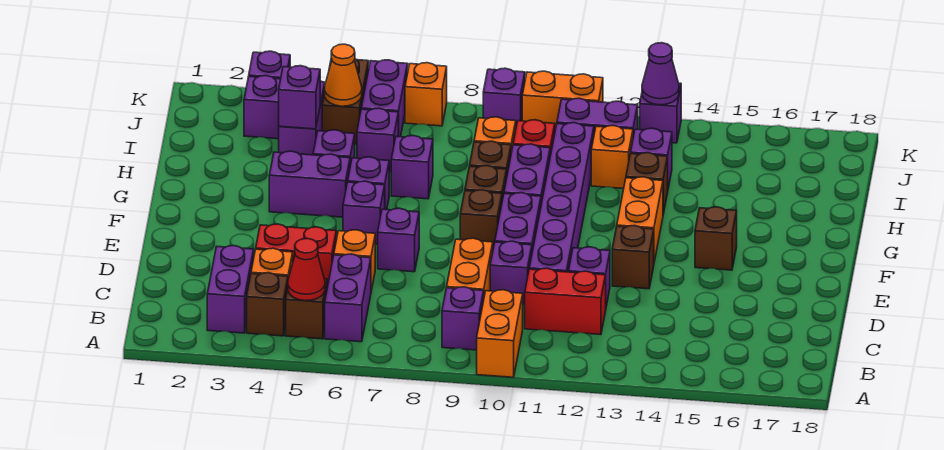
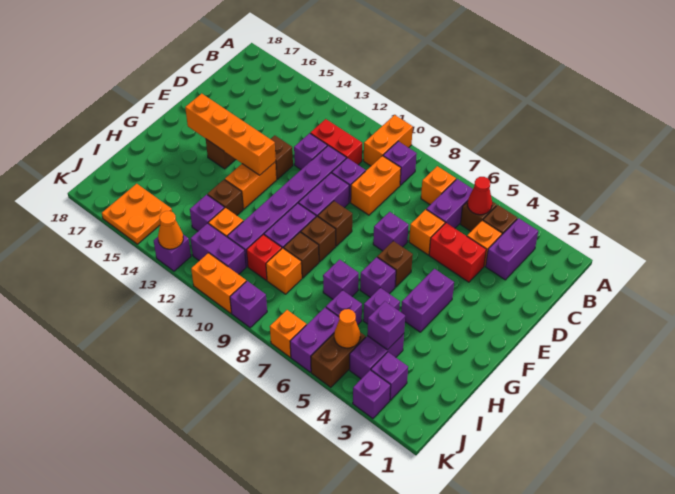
none -> orange brick B7 level 1
purple brick F6 level 1 -> brown brick F6 level 1
none -> orange brick F13:F16 level 2
purple brick G4:G5 level 1 -> purple brick F4:G4 level 1
none -> orange plate J15:K16 level 1
purple cone K13 level 2 -> orange cone K13 level 2

